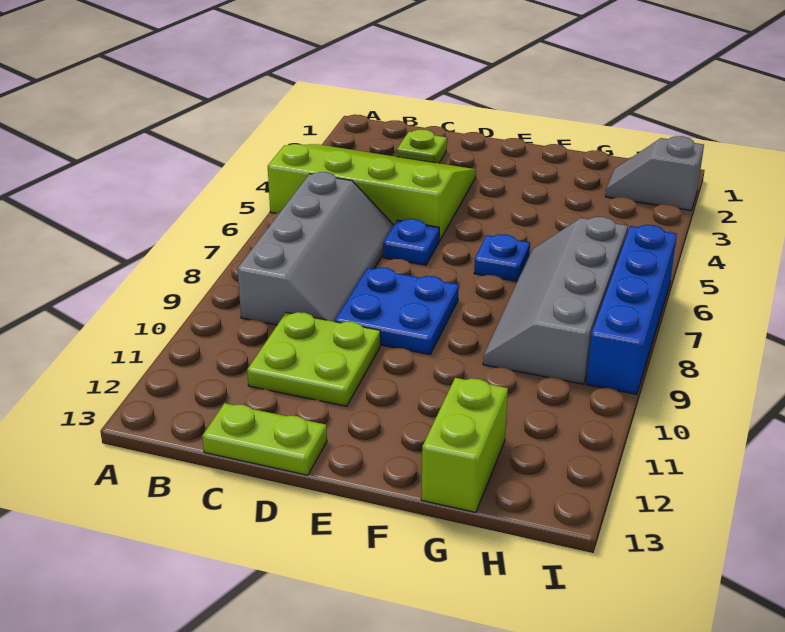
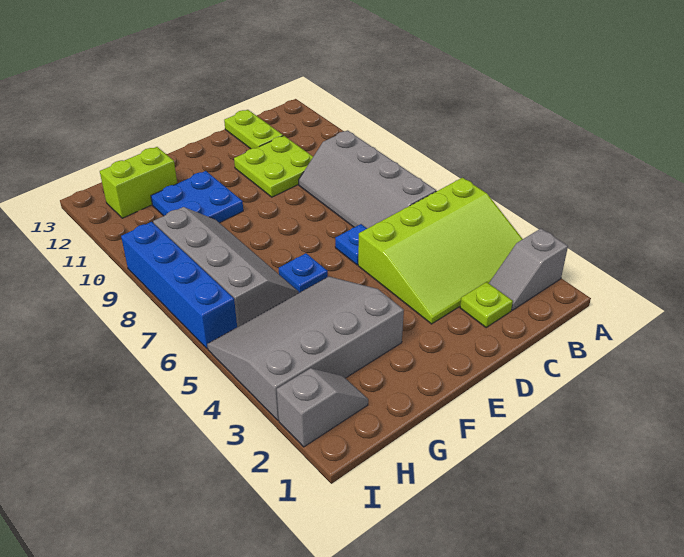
none -> grey slope A2:B2 level 1 top A
lime plate C13:D13 level 1 -> lime plate C12:C13 level 1
blue plate D8:E9 level 1 -> blue plate F10:G11 level 1
none -> grey slope F3:I5 level 1 top 3
lime brick G12:G13 level 1 -> lime brick G12:H12 level 1

